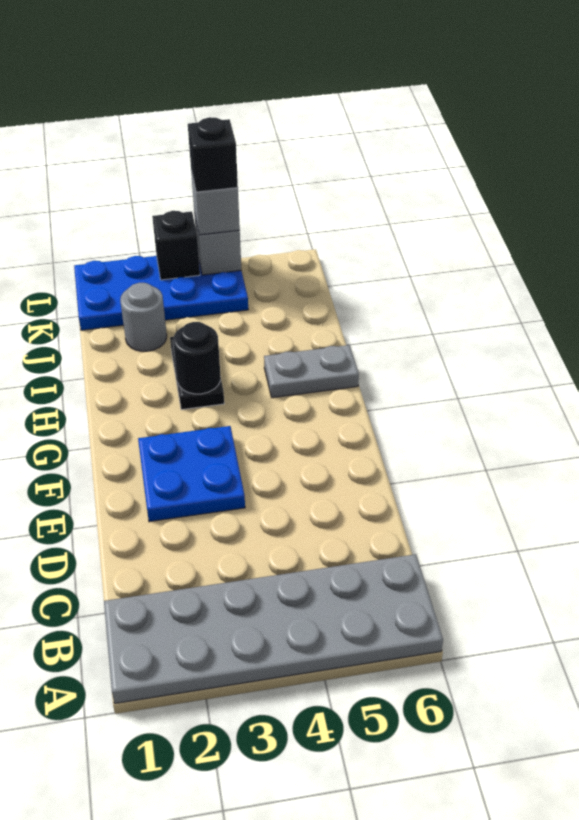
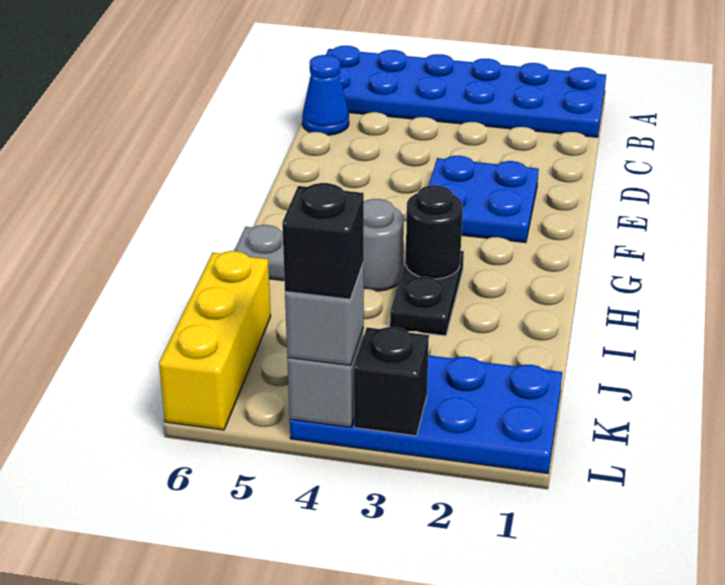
grey plate A1:B6 level 1 -> blue plate A1:B6 level 1
none -> blue cone C6 level 1
grey round brick J2 level 1 -> grey round brick H4 level 1
none -> yellow brick J6:L6 level 1

